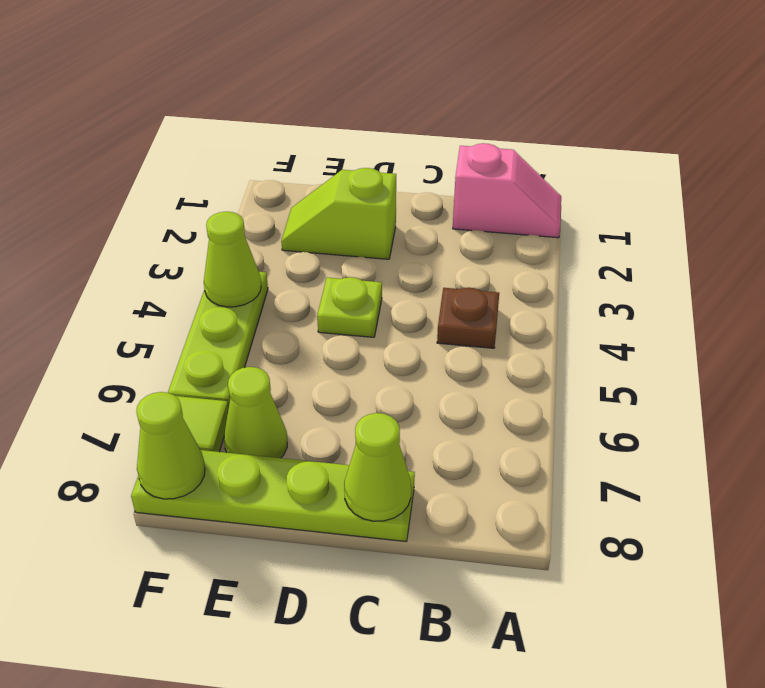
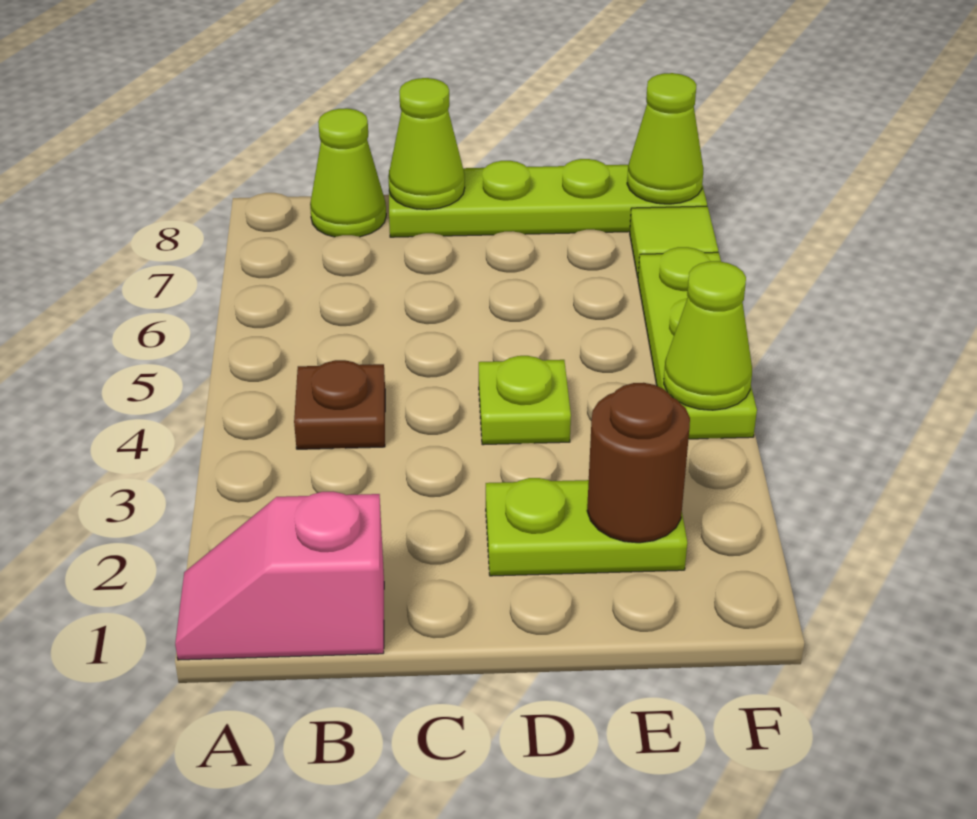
lime slope D2:E2 level 1 top D -> lime plate D2:E2 level 1
none -> brown round brick E2 level 2
lime cone E7 level 1 -> lime cone B8 level 1

